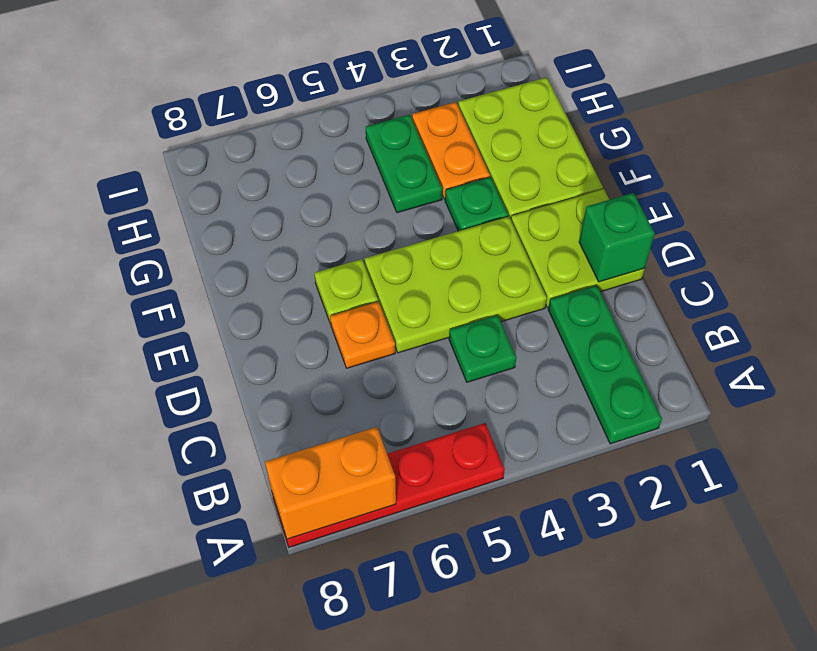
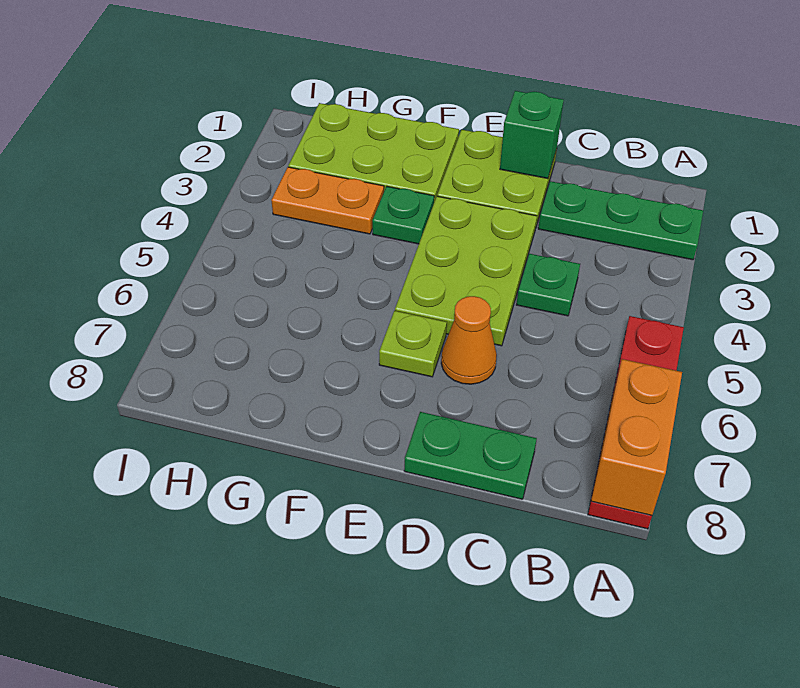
orange plate D6 level 1 -> orange cone D6 level 1
green plate G4:H4 level 1 -> green plate C8:D8 level 1

